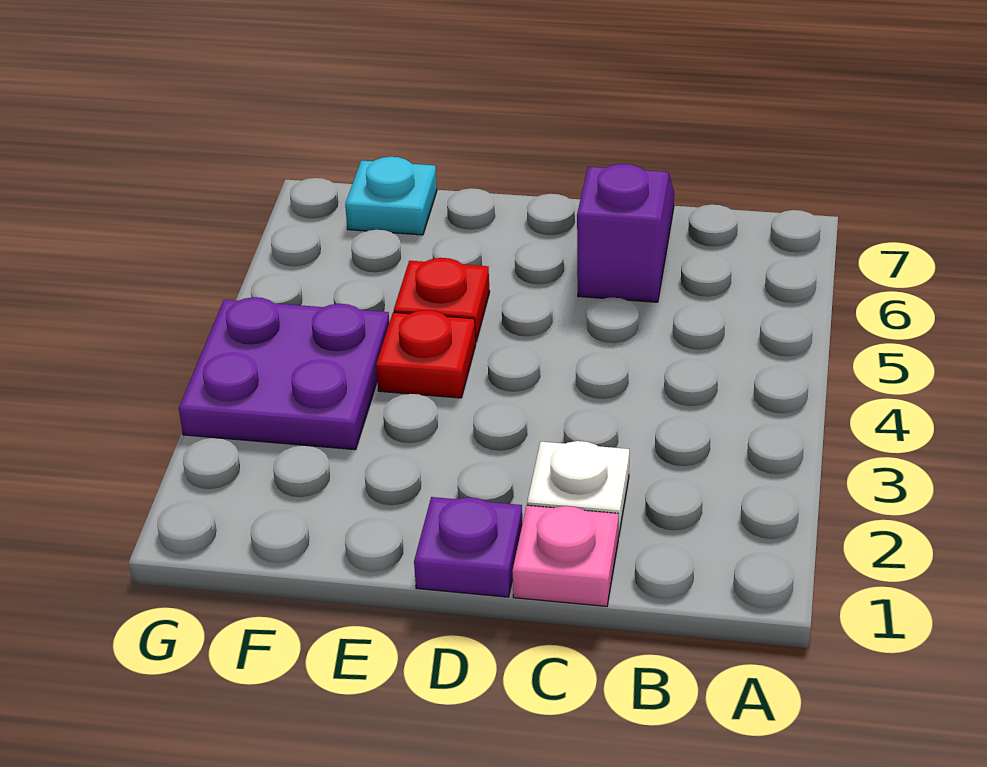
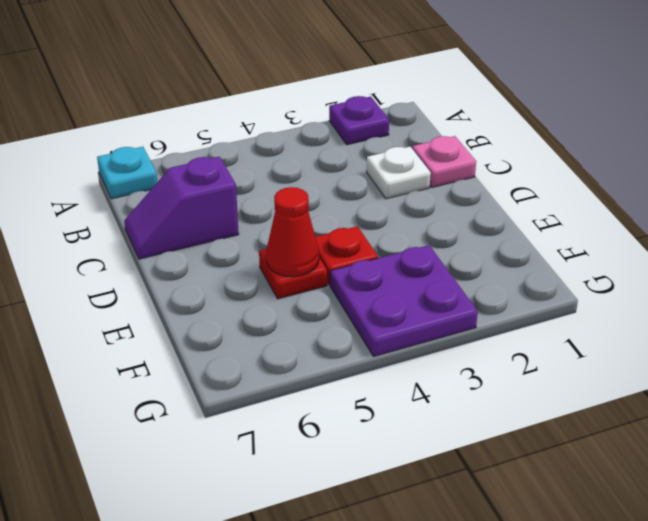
purple plate D1 level 1 -> purple plate A2 level 1
none -> red cone E5 level 2
cyan plate F7 level 1 -> cyan plate A7 level 1

